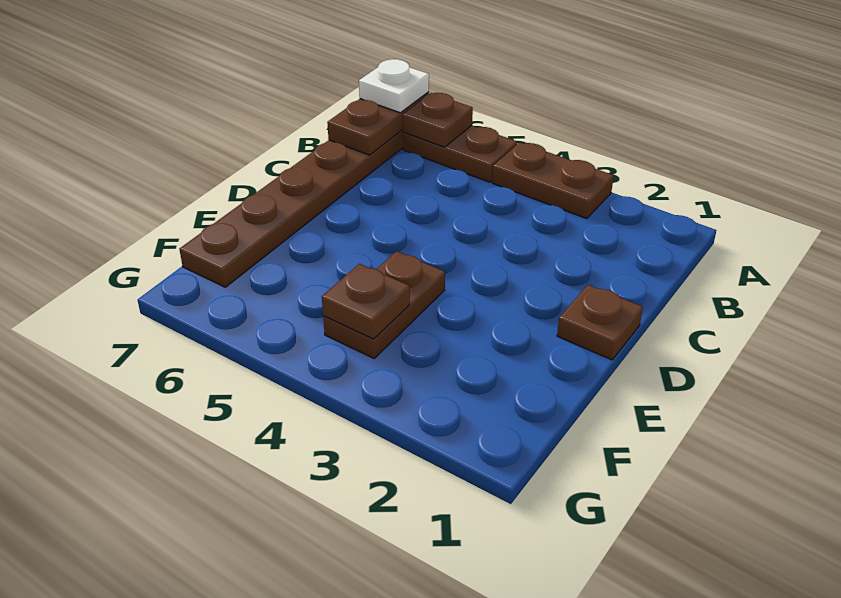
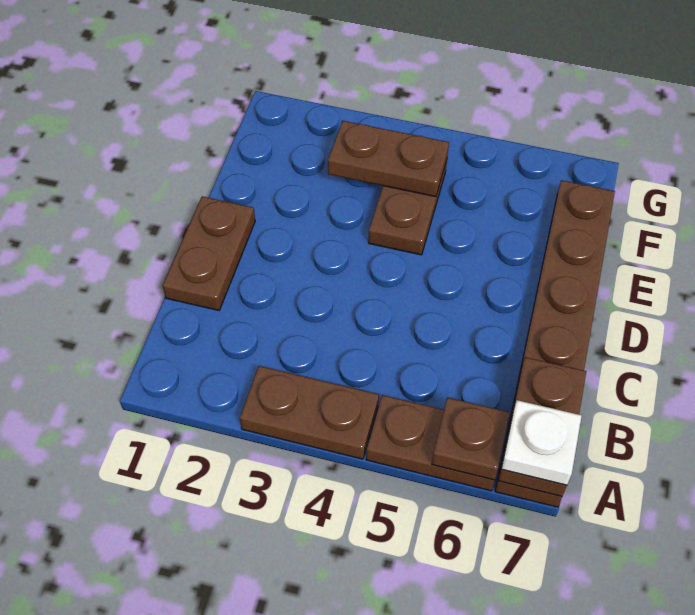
brown plate D1 level 1 -> brown plate C1:D1 level 1
brown plate F4 level 2 -> brown plate F3:F4 level 2

